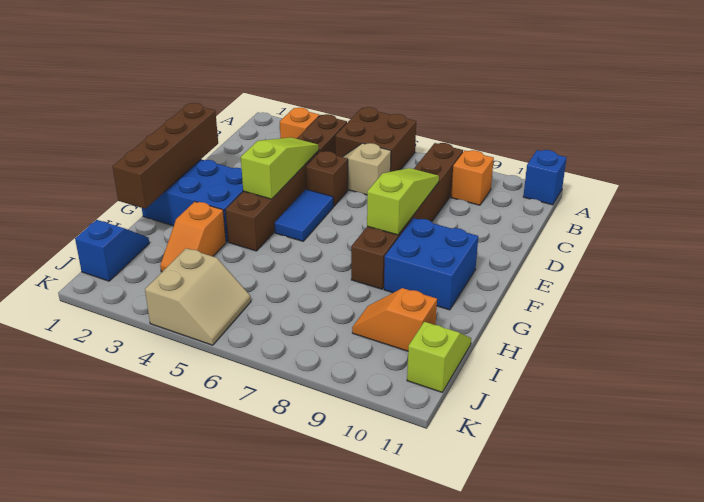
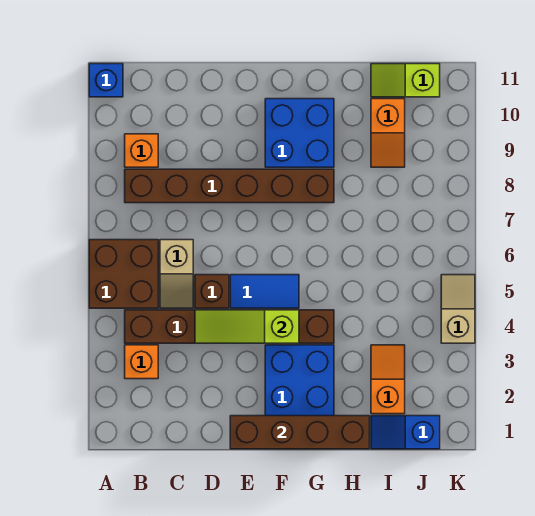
lime slope D8:F8 level 2 top F -> none
orange slope H3:I3 level 1 top H -> orange slope I2:I3 level 1 top 2
tan slope J4:K5 level 1 top 4 -> tan slope K4:K5 level 1 top 4

